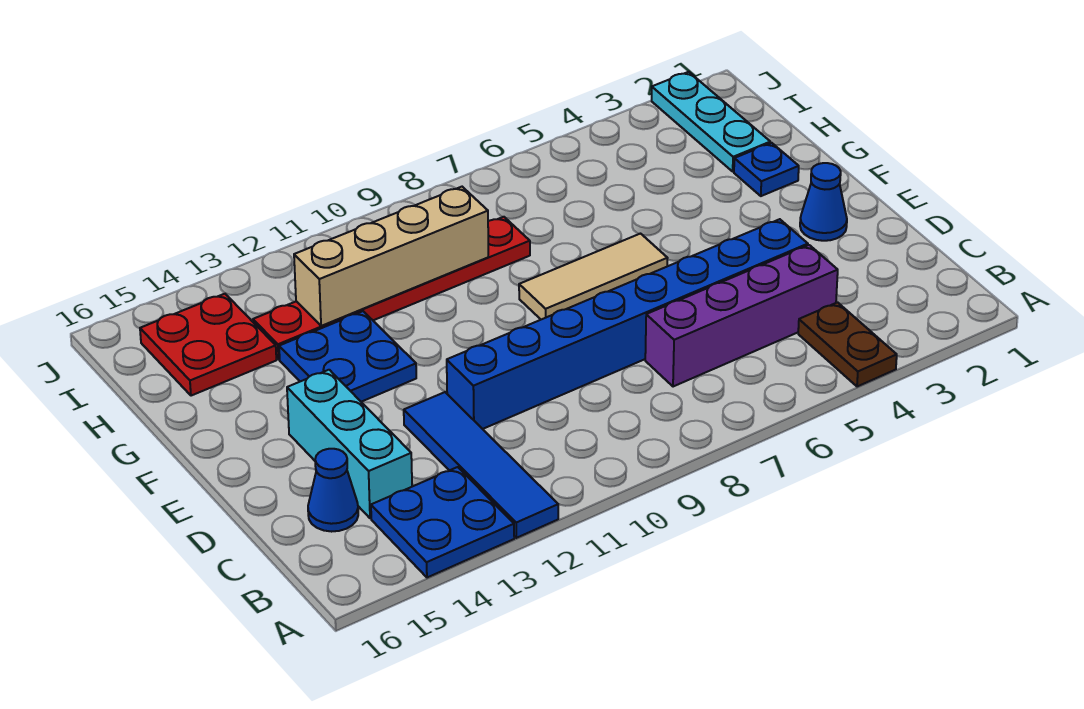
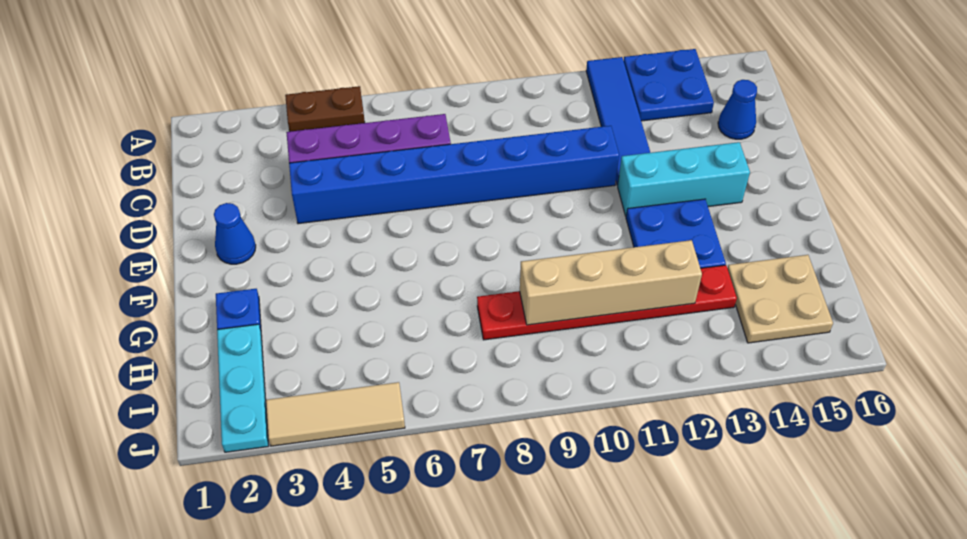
brown plate A4:B4 level 1 -> brown plate A4:A5 level 1
cyan brick C14:E14 level 1 -> cyan brick E12:E14 level 1
tan tile F6:F8 level 1 -> tan tile J3:J5 level 1
red plate H14:I15 level 1 -> tan plate H14:I15 level 1

